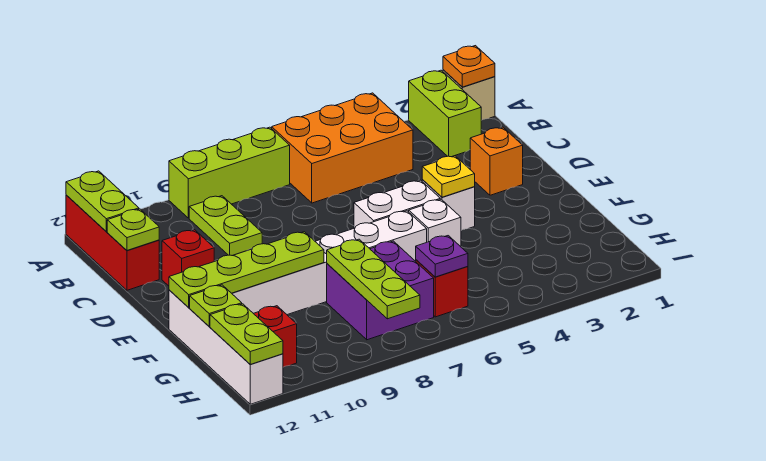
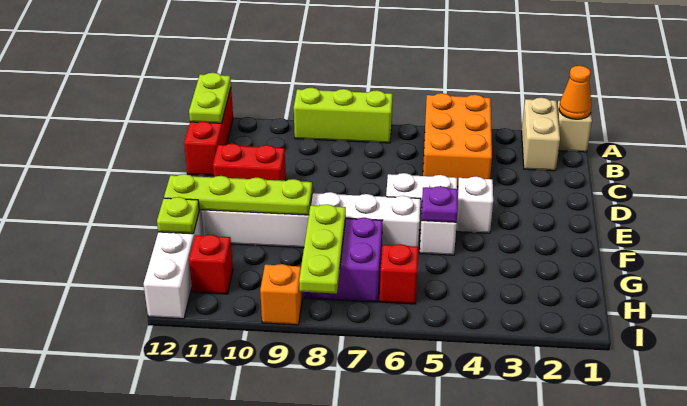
orange plate A1 level 2 -> orange cone A1 level 2
lime brick A2:B2 level 1 -> tan brick A2:B2 level 1
orange brick A4:B6 level 1 -> orange brick A4:C5 level 1
lime plate B9:C9 level 1 -> none
lime plate C12 level 2 -> none
orange brick D2 level 1 -> orange brick I9 level 1
red brick D11 level 1 -> red brick D10:D11 level 1
yellow plate E4 level 2 -> none
purple plate H6 level 2 -> purple plate F5 level 2
lime plate H12:I12 level 2 -> none

